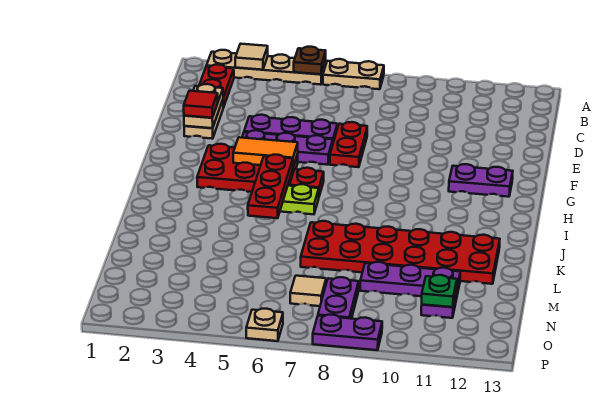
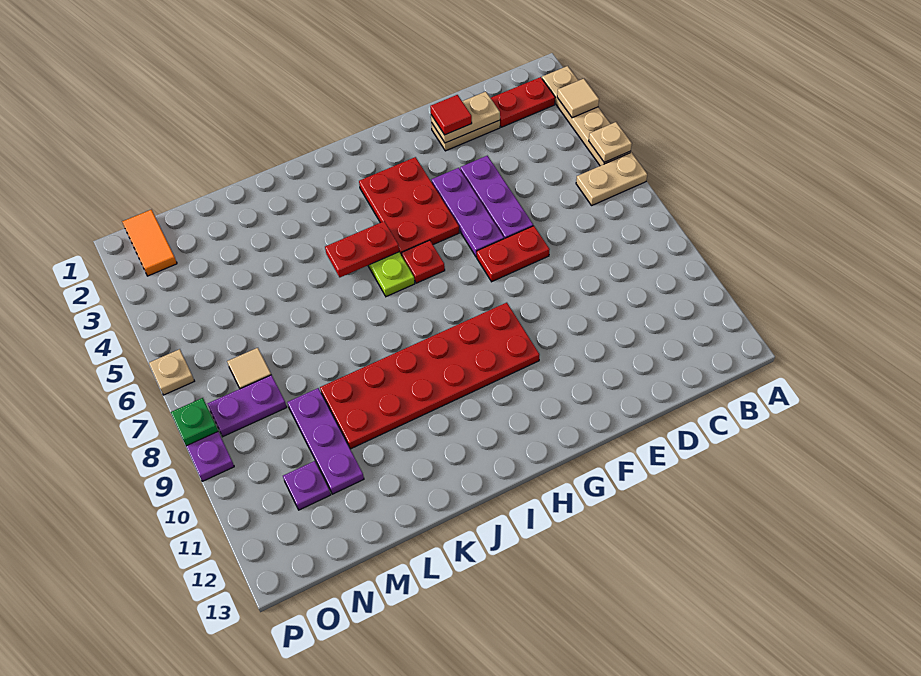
brown plate A5 level 2 -> tan plate A5 level 2
tan plate A6:A7 level 1 -> tan plate A6:B6 level 1
orange tile G4:G5 level 2 -> orange tile O1:O2 level 1
purple plate G11:G12 level 1 -> none
red plate H5:J5 level 2 -> red plate I5:J5 level 2
red plate K7:L12 level 1 -> red plate G9:L10 level 1
green plate N11 level 2 -> green plate P8 level 2

